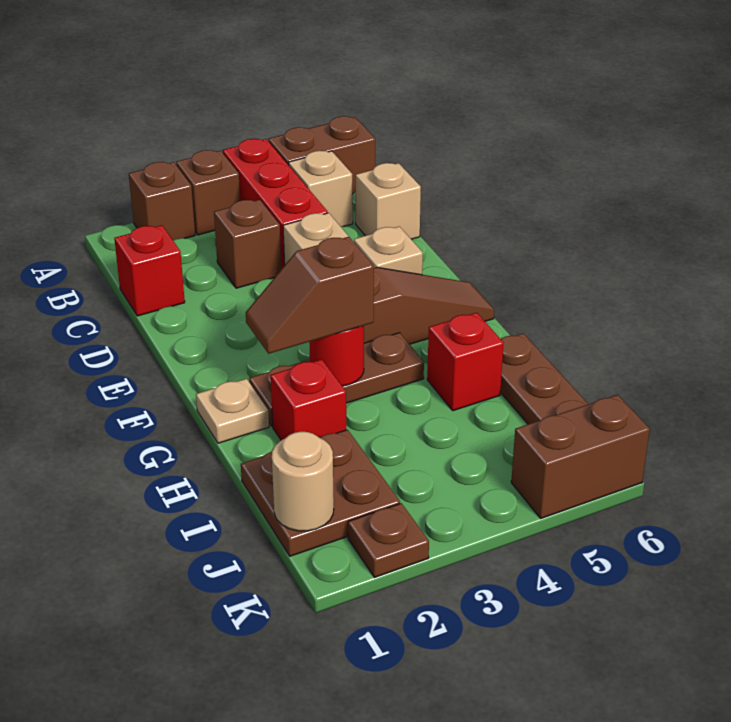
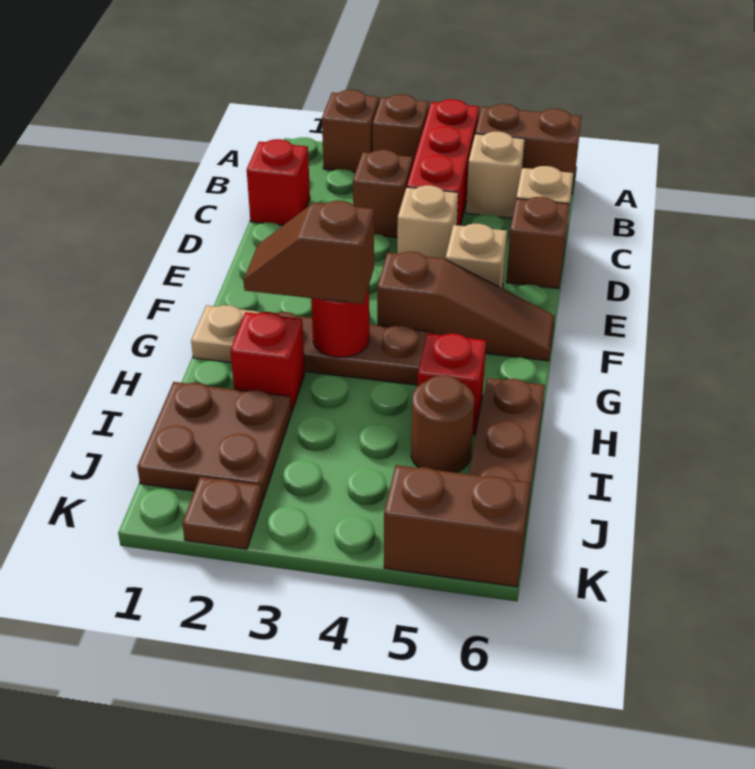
none -> brown brick D6 level 1
none -> brown round brick I5 level 1
tan round brick J1 level 2 -> none

